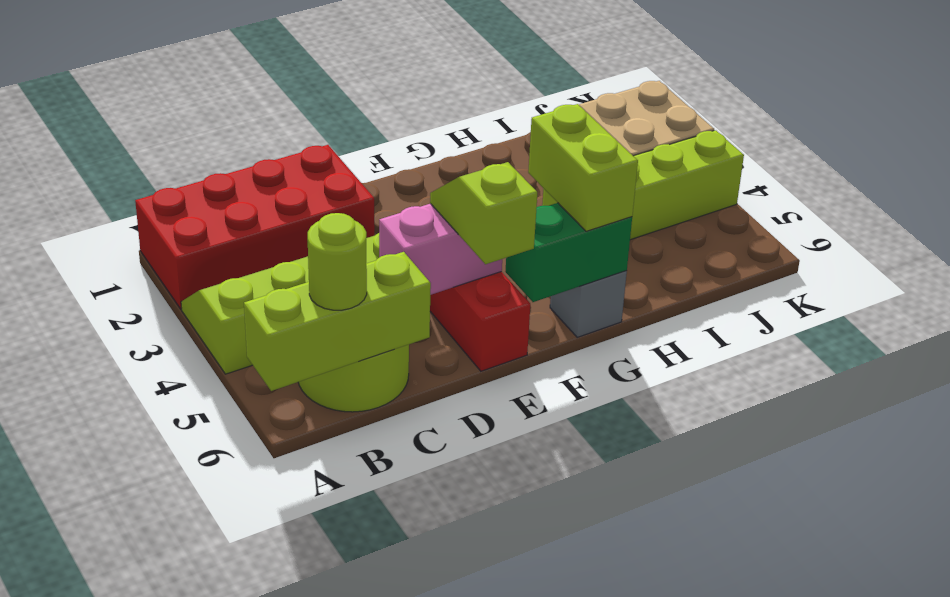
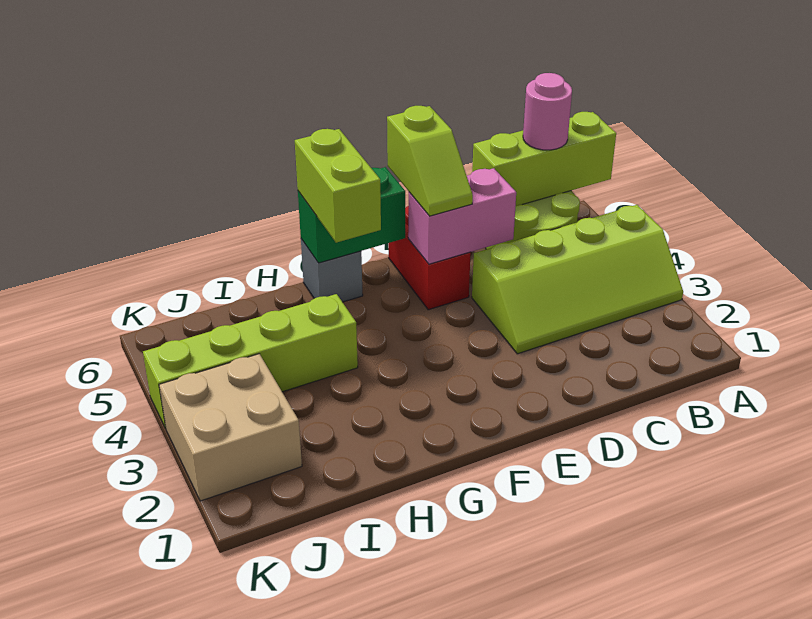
red brick A1:D2 level 1 -> none
lime round brick B6 level 3 -> pink round brick B6 level 3

